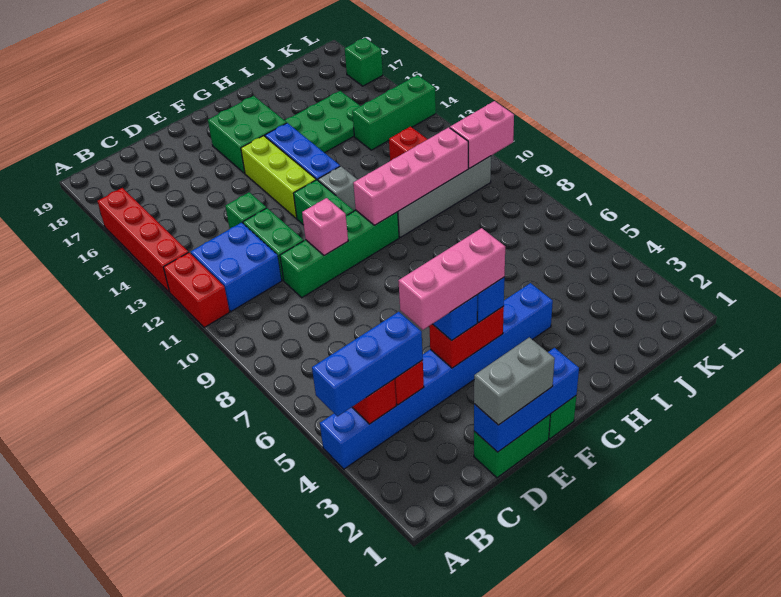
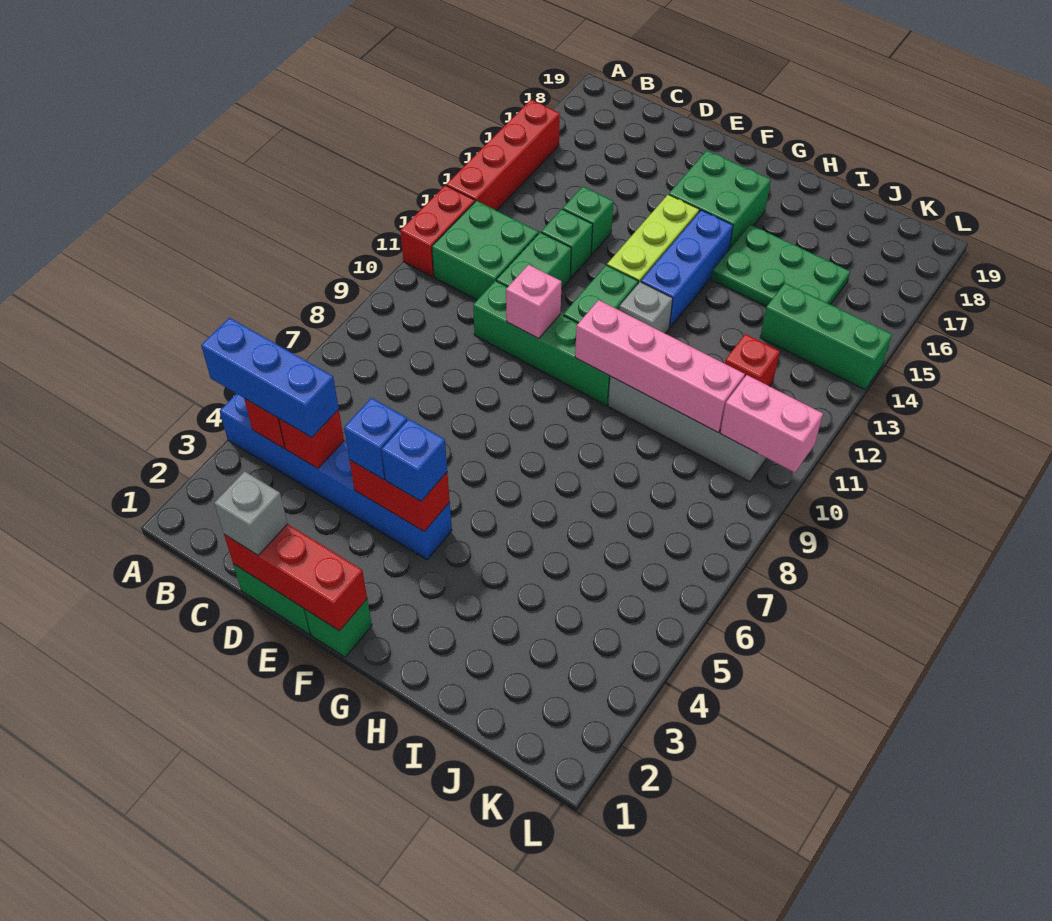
blue brick A4:H4 level 1 -> blue brick A4:F4 level 1
blue brick B11:C12 level 1 -> green brick B11:C12 level 1
blue brick D1:F1 level 2 -> red brick D1:F1 level 2
grey brick D1:E1 level 3 -> grey brick D1 level 3
pink brick D4:F4 level 4 -> none
green brick L17 level 1 -> green brick D14 level 1

